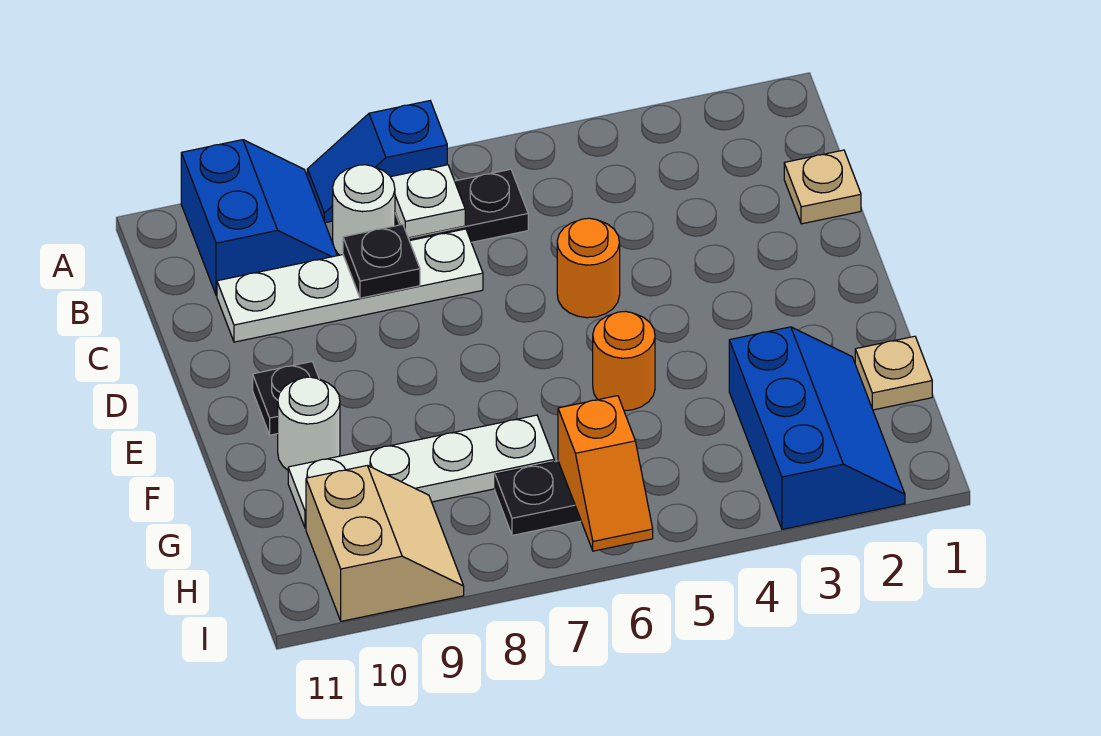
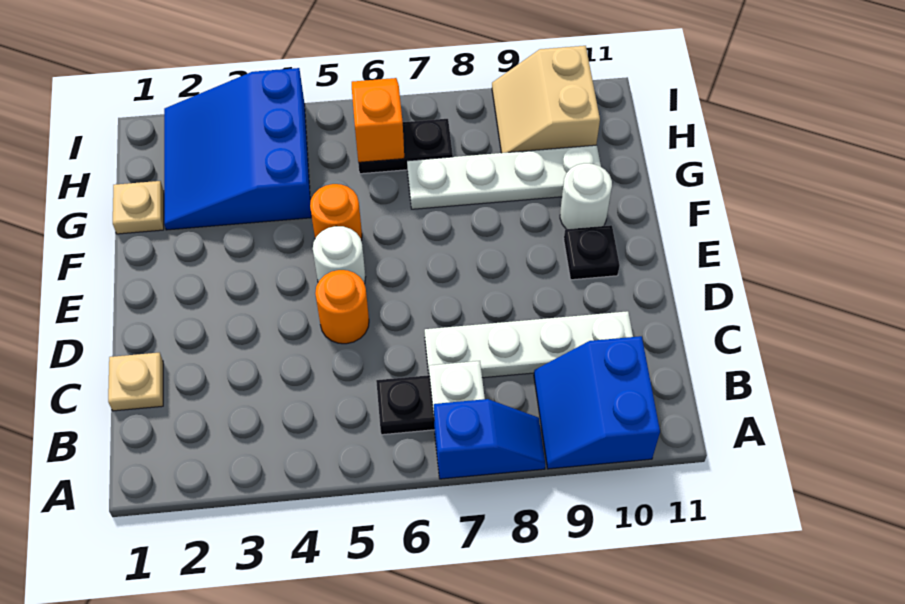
white round brick B8 level 1 -> white round brick E5 level 1
black plate C8 level 2 -> none
blue slope G2:I3 level 1 top 3 -> blue slope G2:I4 level 1 top 4

